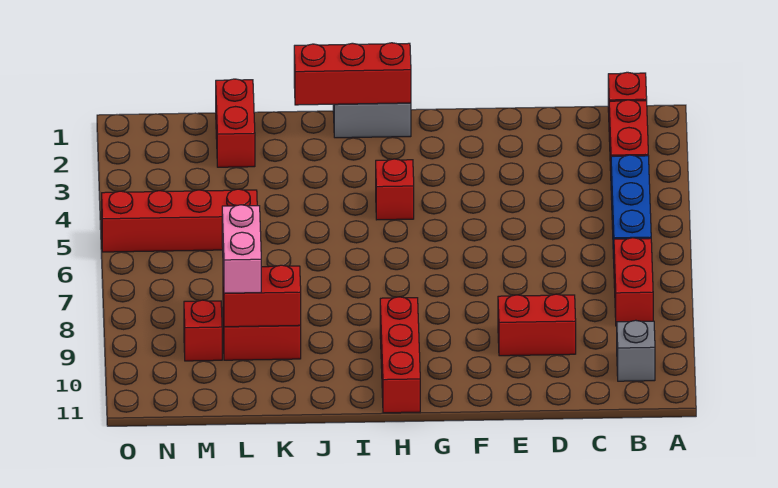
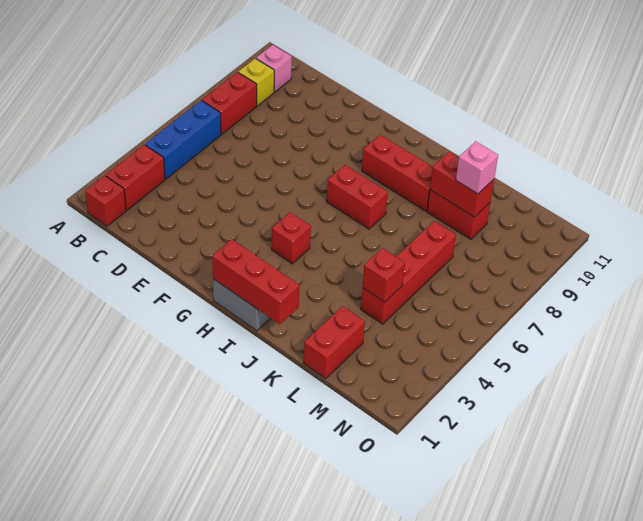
none -> yellow brick B9 level 1
grey brick B10 level 1 -> pink brick B10 level 1
red brick D9:E9 level 1 -> red brick H7:I7 level 1
red brick H9:H11 level 1 -> red brick H9:J9 level 1
red brick L5:O5 level 1 -> red brick L4:L7 level 1
pink brick L8:L9 level 3 -> pink brick L9 level 3
red brick M9 level 1 -> red brick L4 level 2

